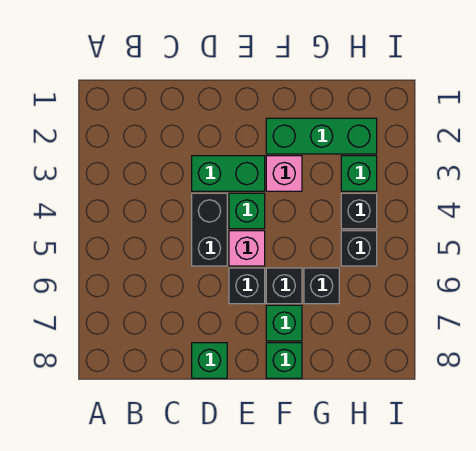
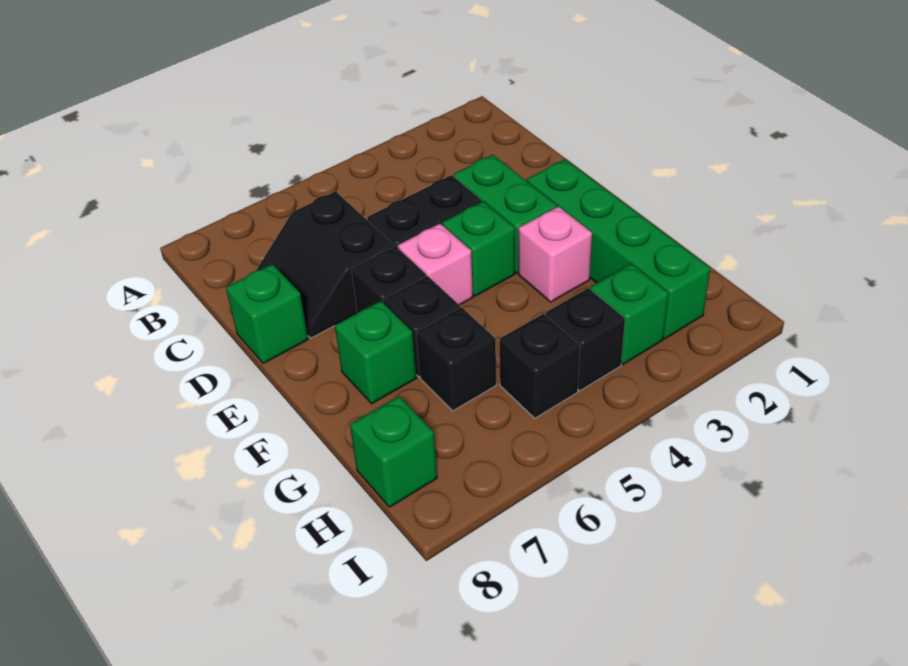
none -> black slope C6:D7 level 1 top 6
green brick F2:H2 level 1 -> green brick E2:H2 level 1
green brick F8 level 1 -> green brick H8 level 1

